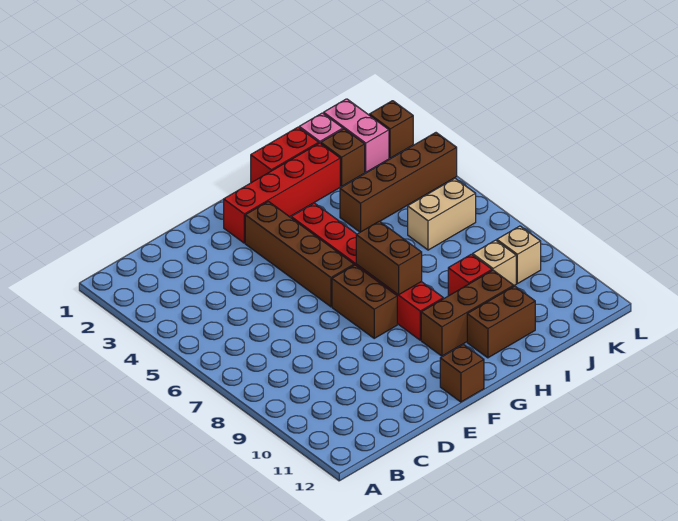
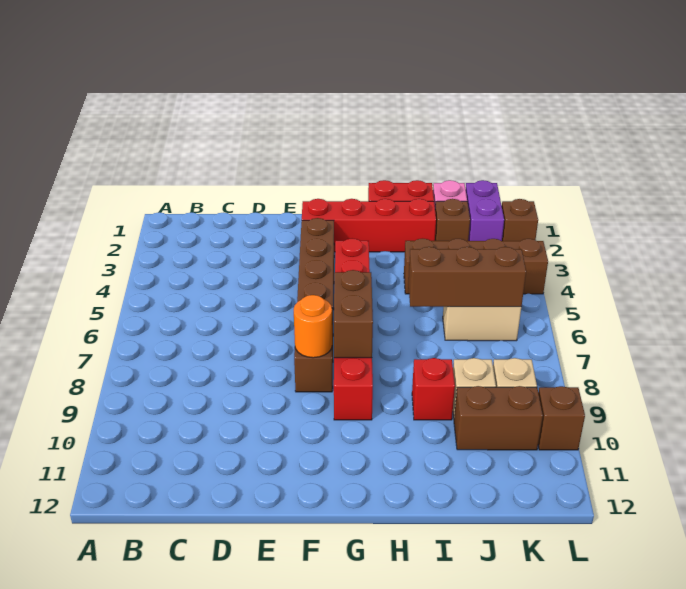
none -> orange round brick F8 level 2
brown brick F12 level 1 -> brown brick L10 level 1
brown brick G10:I10 level 1 -> brown brick I6:K6 level 2
brown brick H11:I11 level 1 -> brown brick J10:K10 level 1
pink brick K1:K2 level 1 -> purple brick K1:K2 level 1

